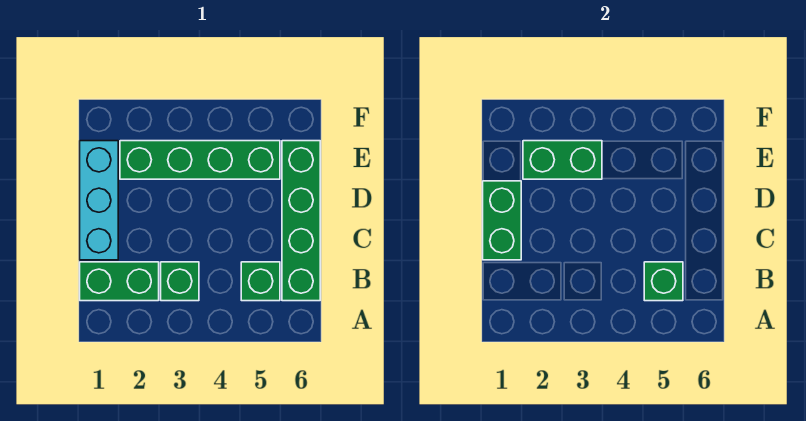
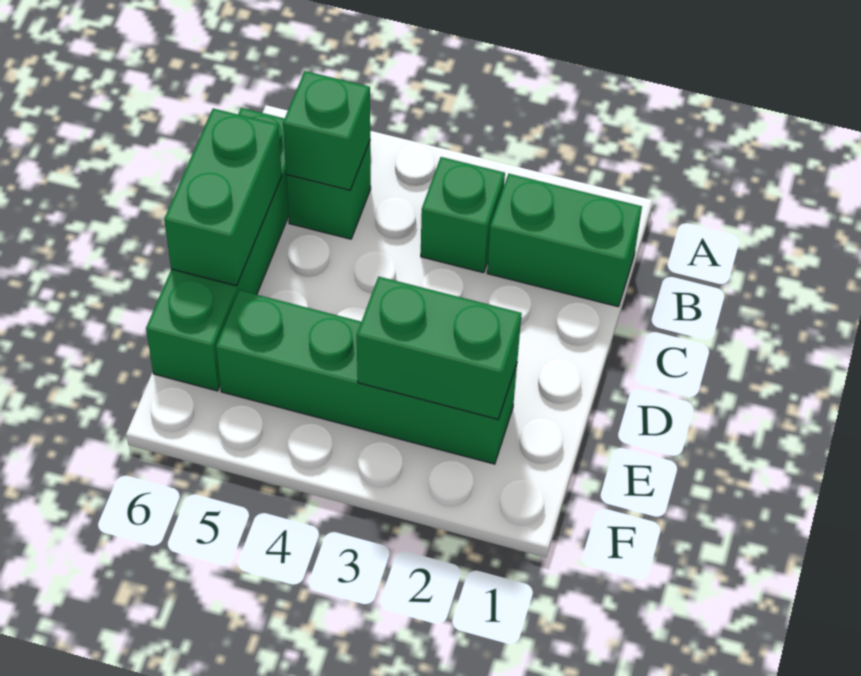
cyan brick C1:E1 level 1 -> none
green brick C1:D1 level 2 -> green brick C6:D6 level 2

